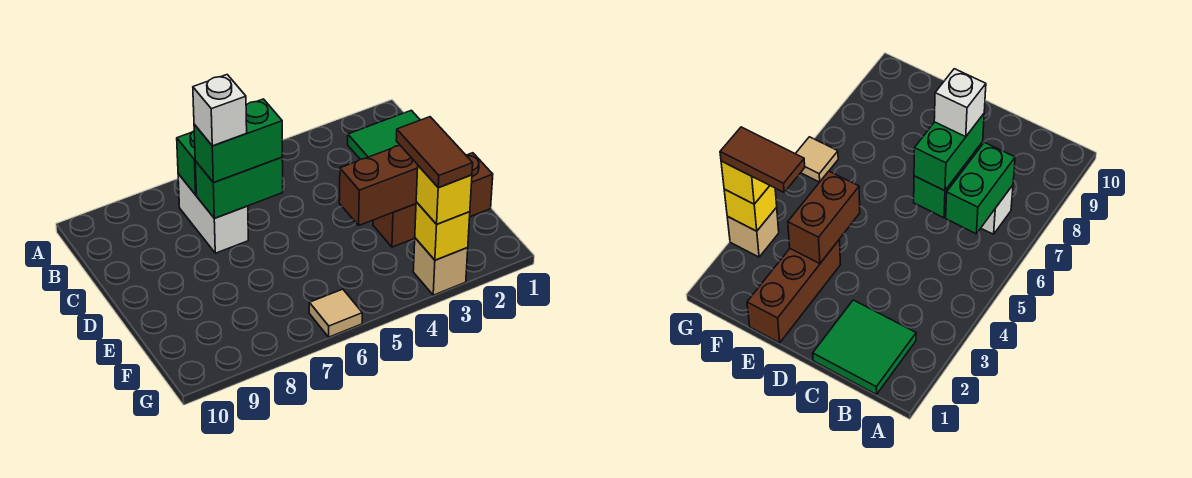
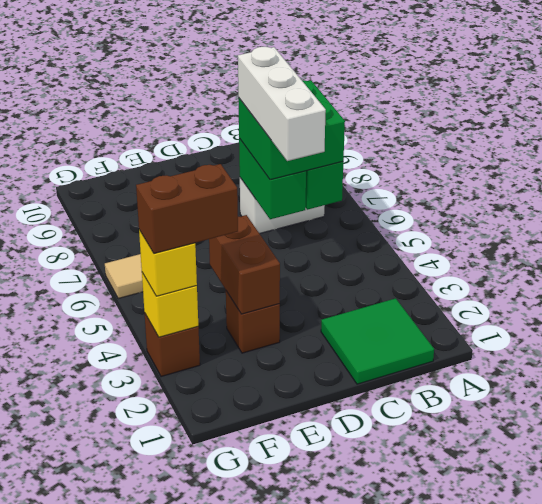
green brick C6:C7 level 3 -> green brick B6:C7 level 3
white brick C7 level 4 -> white brick C5:C7 level 4
brown brick E1:E3 level 1 -> brown brick E3 level 1
brown tile F3:G3 level 4 -> brown brick F3:G3 level 4
tan brick G3 level 1 -> brown brick G3 level 1

